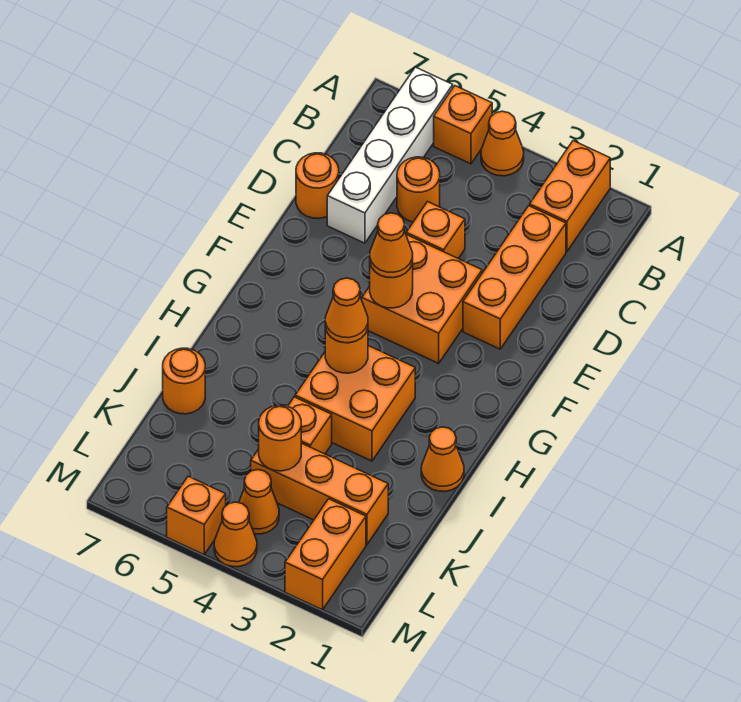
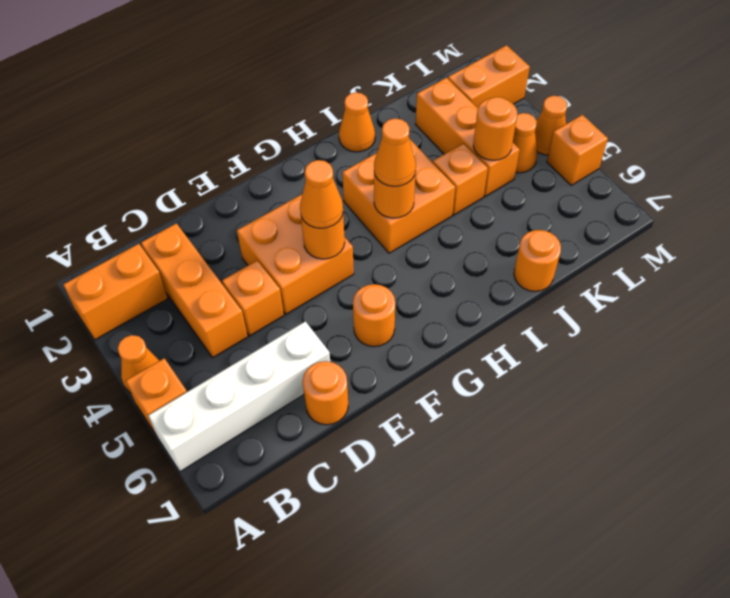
orange brick C2:E2 level 1 -> orange brick C2:C4 level 1
orange round brick C5 level 1 -> orange round brick F6 level 1

